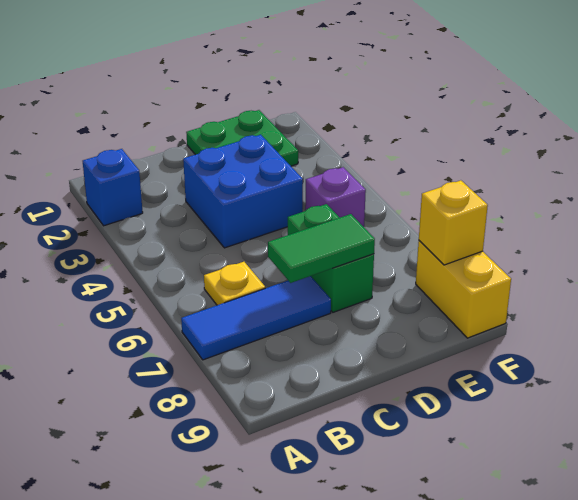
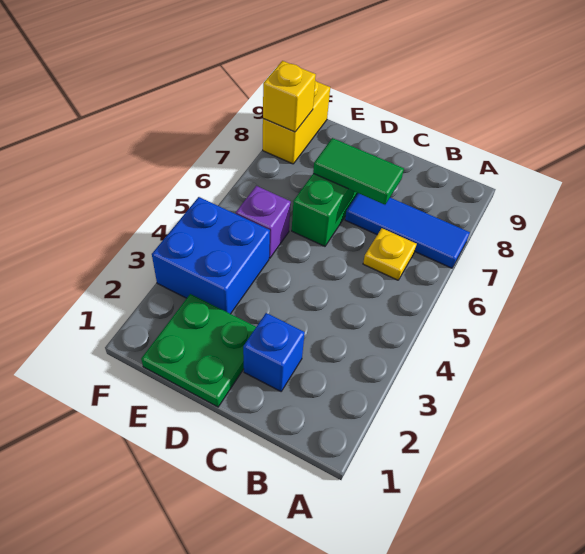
blue brick A2 level 1 -> blue brick C2 level 1
blue brick C3:D4 level 1 -> blue brick E3:F4 level 1

